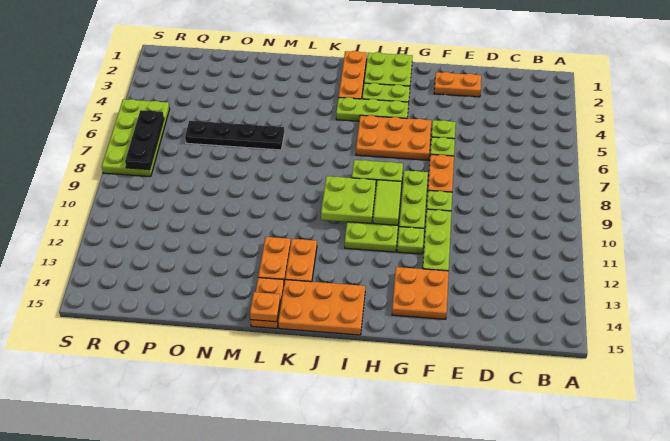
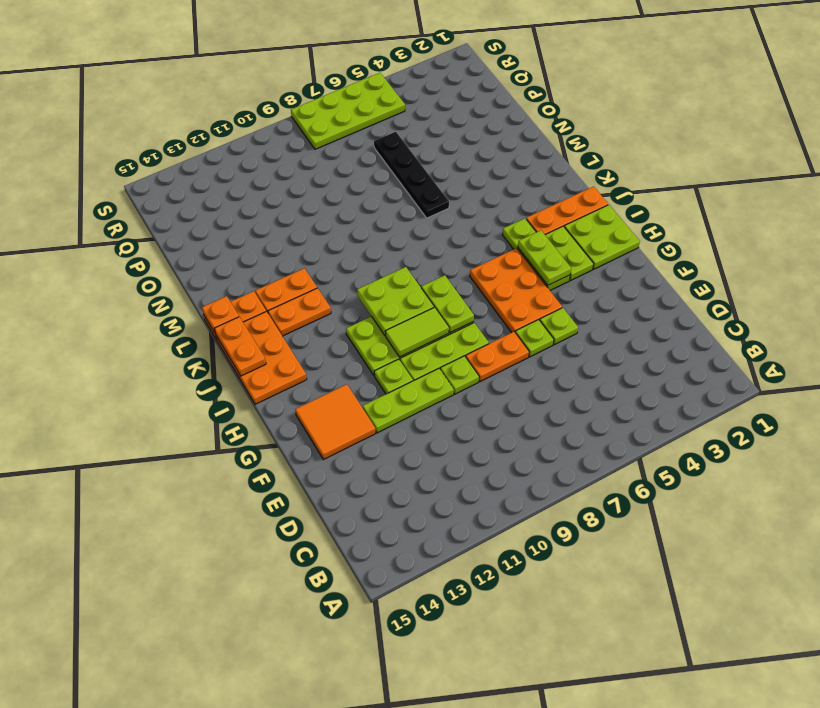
orange plate E2:F2 level 1 -> orange plate J15:K15 level 2
orange plate F13:G14 level 1 -> orange tile F13:G14 level 1
none -> lime plate H4:I4 level 2
black plate R6:R8 level 2 -> none

